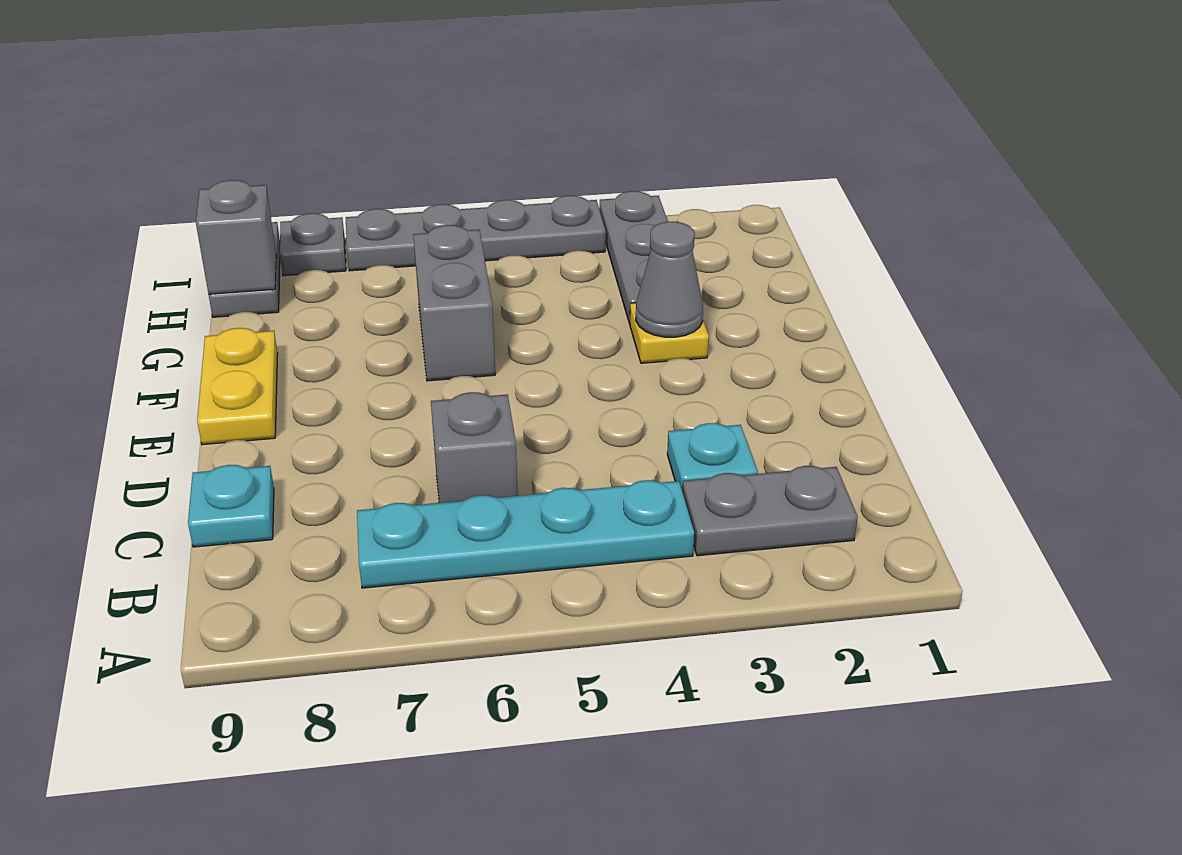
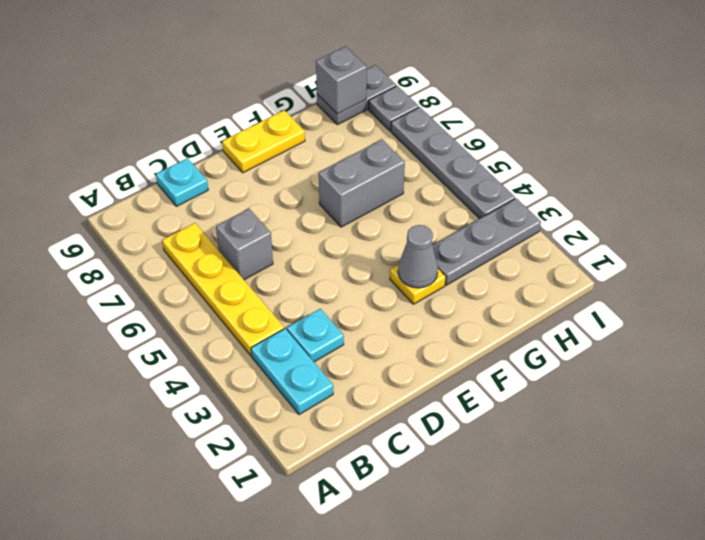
grey plate B2:B3 level 1 -> cyan plate B2:B3 level 1
cyan plate B4:B7 level 1 -> yellow plate B4:B7 level 1

